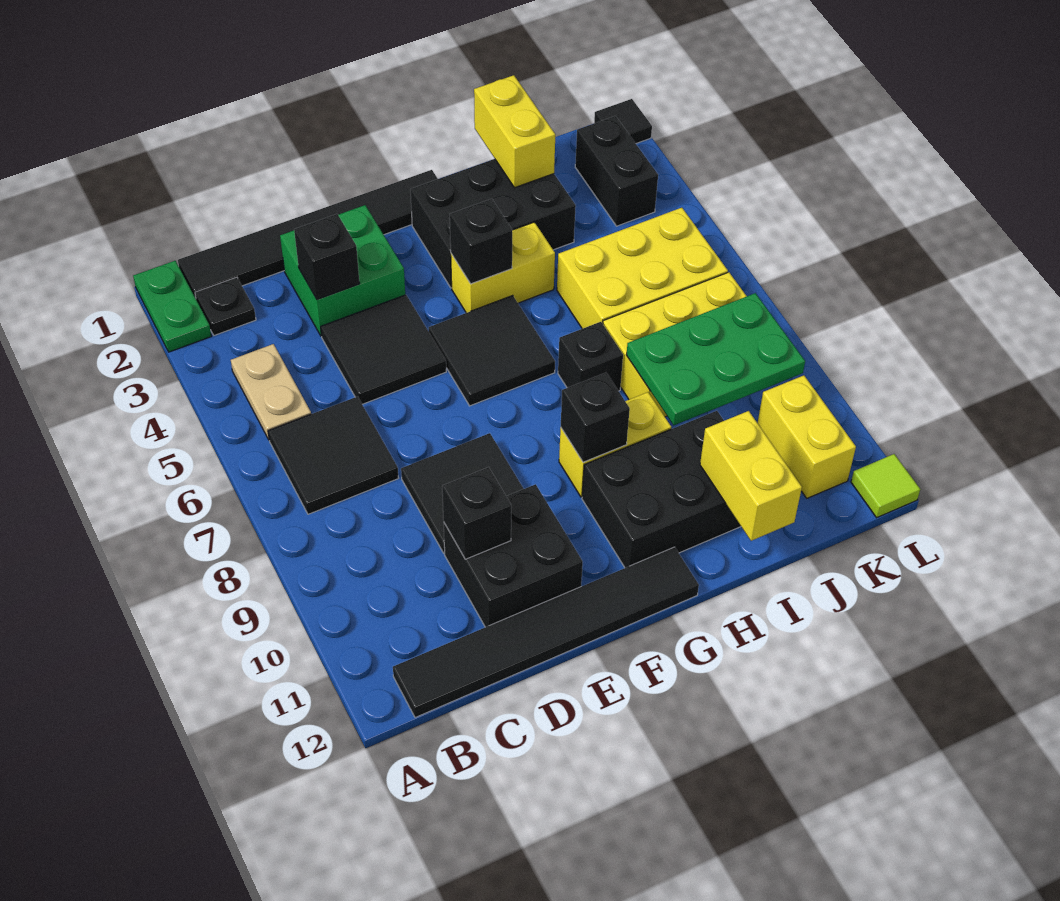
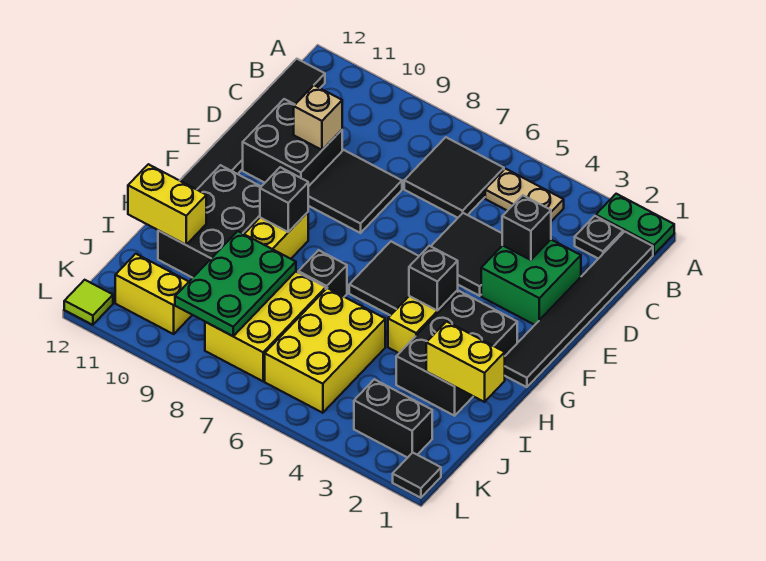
black brick D10 level 2 -> tan brick D10 level 2

